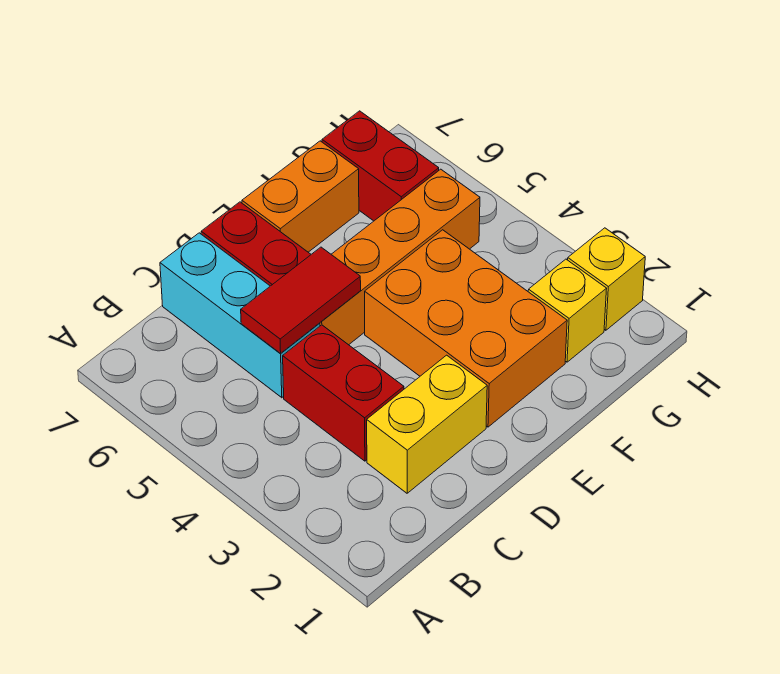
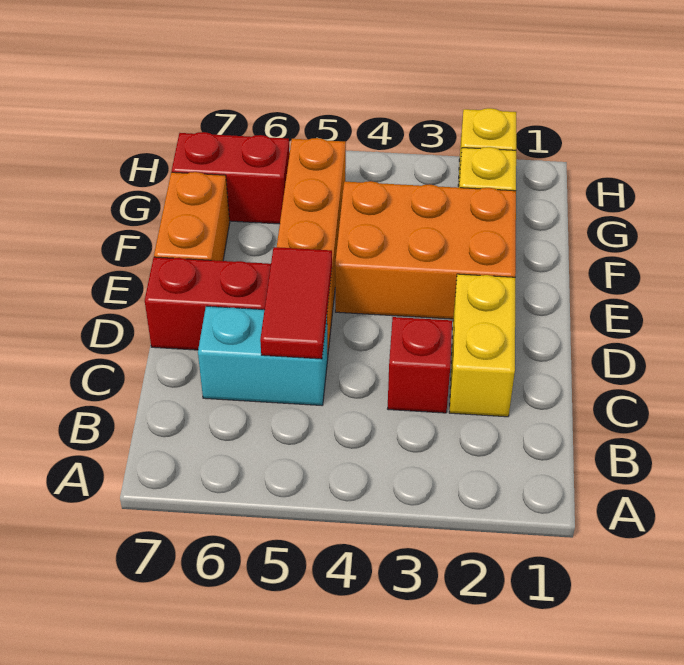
red brick C3:C4 level 1 -> red brick C3 level 1
cyan brick C5:C7 level 1 -> cyan brick C5:C6 level 1

